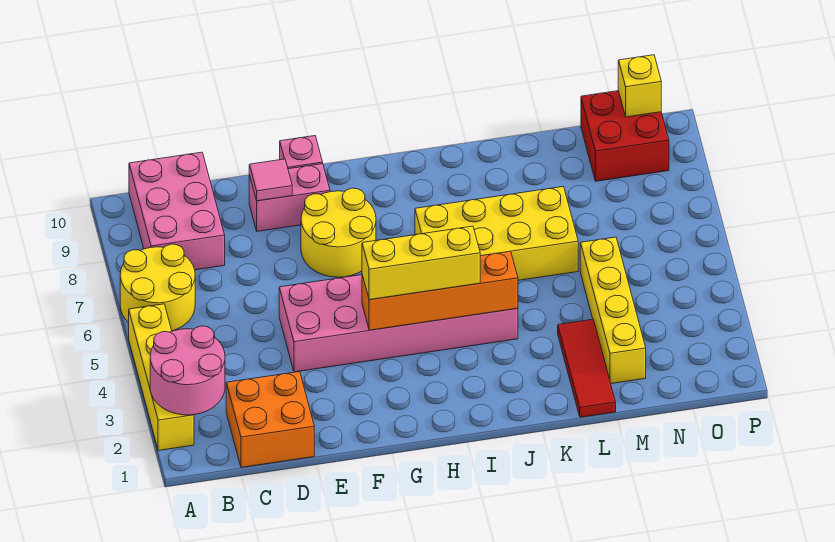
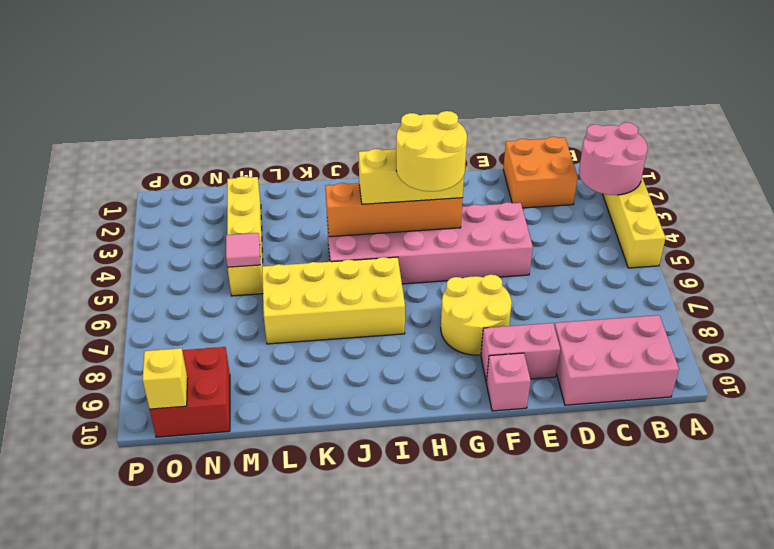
yellow round brick A6:B7 level 1 -> yellow round brick G4:H5 level 4
pink brick B8:C10 level 1 -> pink brick B9:D10 level 1
pink tile E9 level 2 -> pink tile M5 level 2
red tile L1:L3 level 1 -> none

